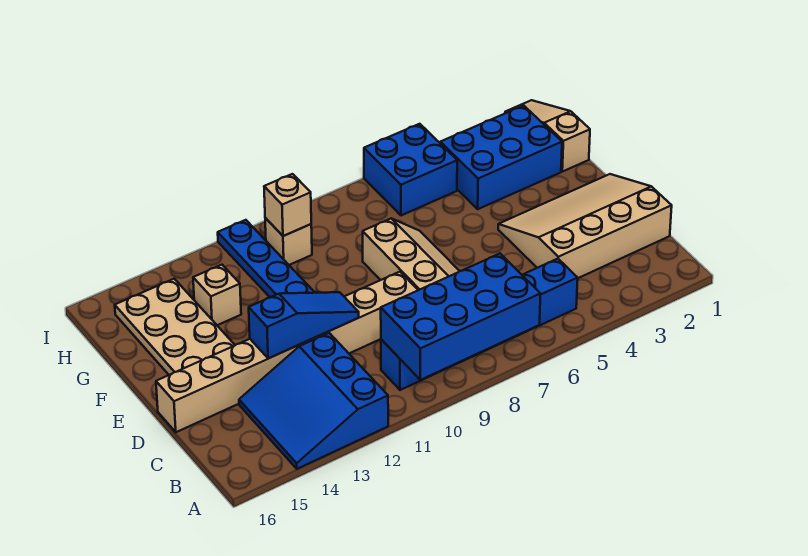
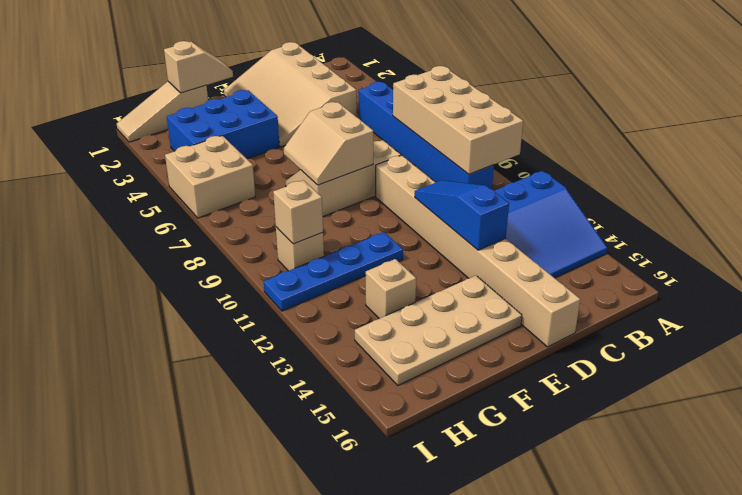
blue brick A7:B10 level 2 -> tan brick A7:B10 level 2
none -> tan slope E7:F8 level 2 top E
none -> tan slope F1:G1 level 2 top G
blue brick G2:H4 level 1 -> blue brick F3:H4 level 1
blue brick H5:I6 level 1 -> tan brick H5:I6 level 1

